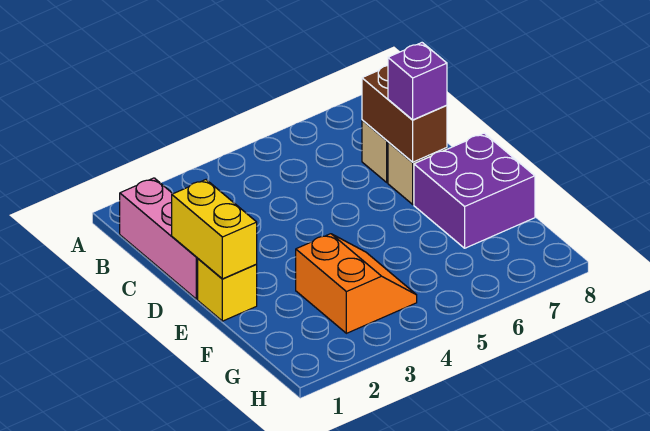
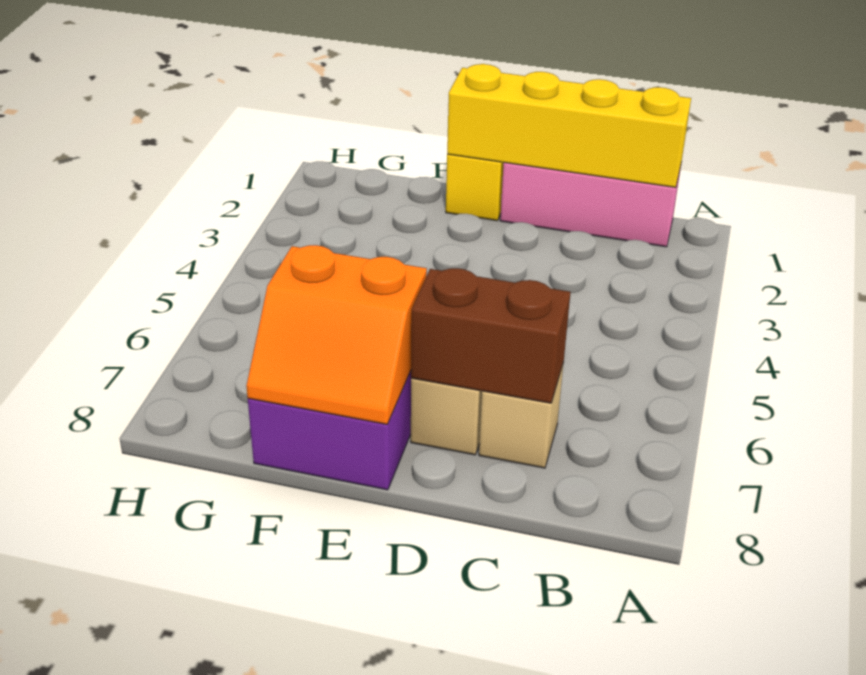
yellow brick D1:E1 level 2 -> yellow brick B1:E1 level 2
purple brick D7 level 3 -> none
orange slope F3:G4 level 1 top 3 -> orange slope E7:F8 level 2 top 7

